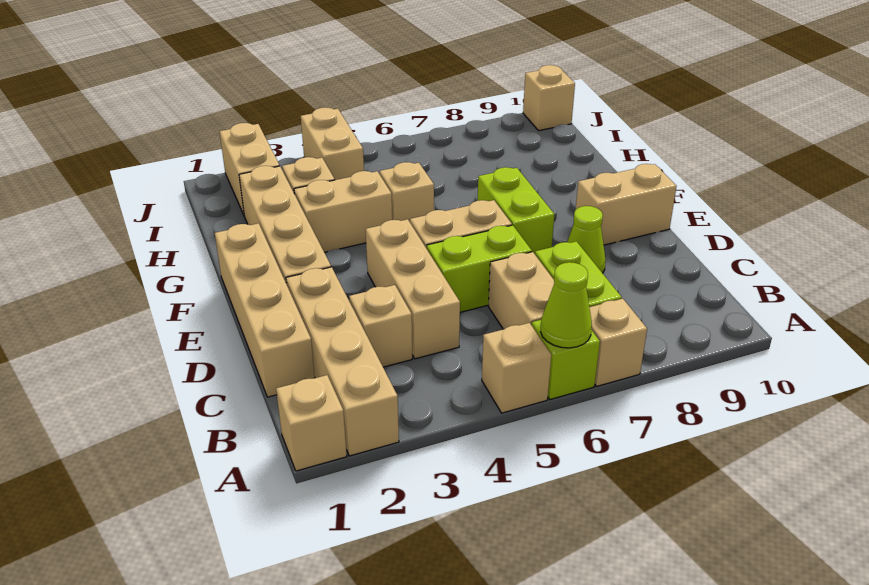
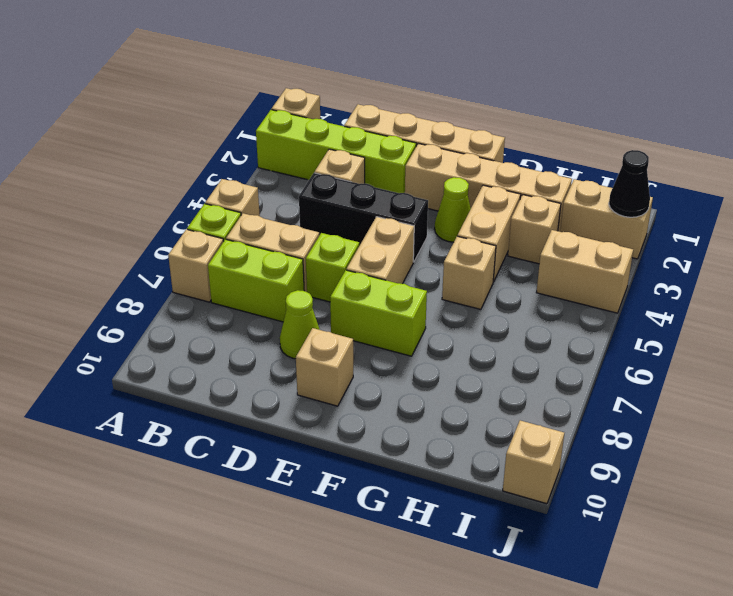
tan brick A2:D2 level 1 -> lime brick A2:D2 level 1
lime cone A6 level 2 -> lime cone F3 level 1
tan brick C4:E4 level 1 -> black brick C4:E4 level 1
lime brick D5:D6 level 1 -> lime brick D6 level 1
tan brick E9:E10 level 1 -> tan brick E9 level 1
none -> black cone J2 level 2

